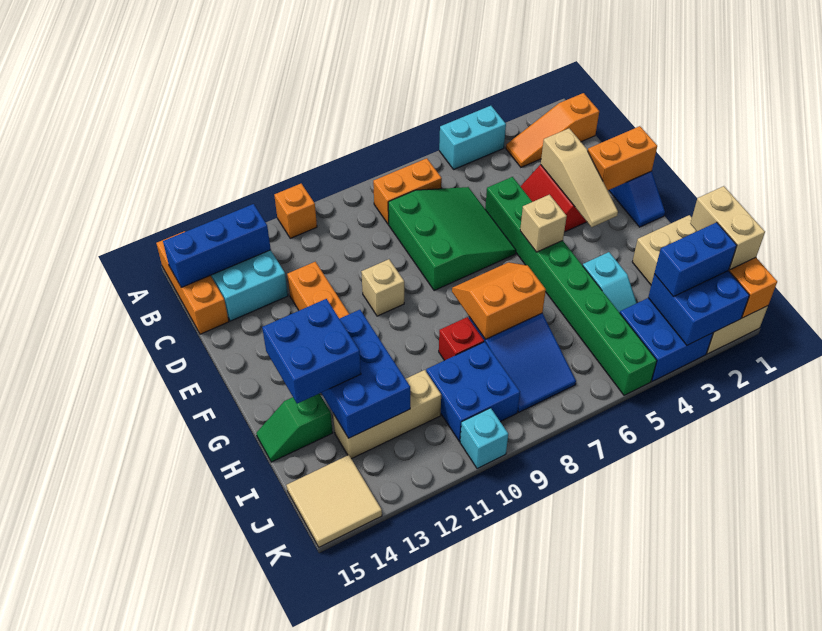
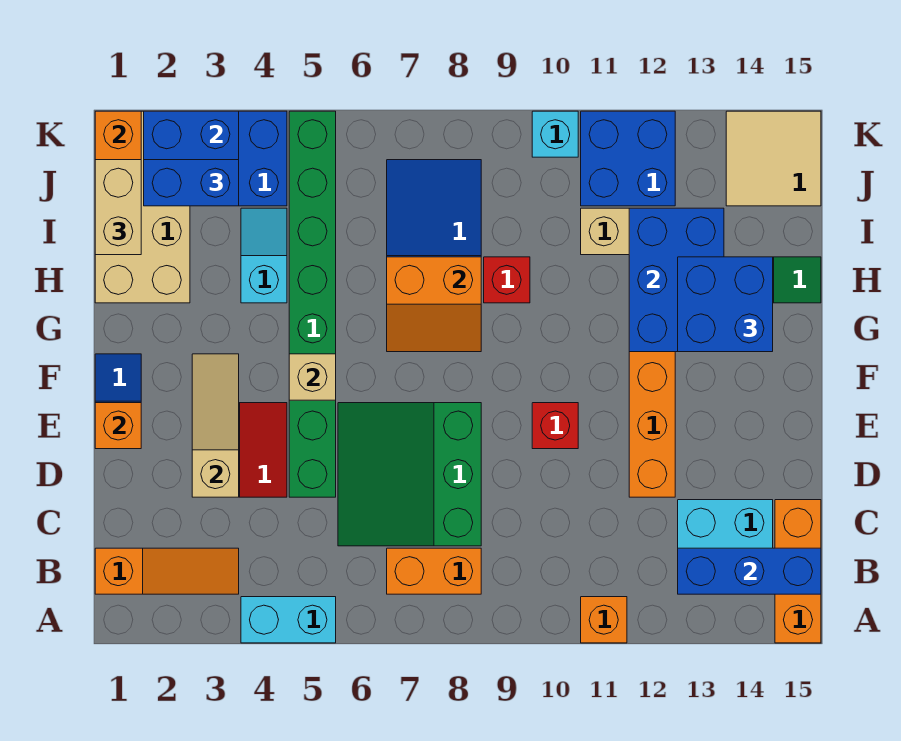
orange brick E1:E2 level 2 -> orange brick E1 level 2
tan brick E10 level 1 -> red brick E10 level 1
blue brick I9:J10 level 1 -> blue brick J11:K12 level 1

